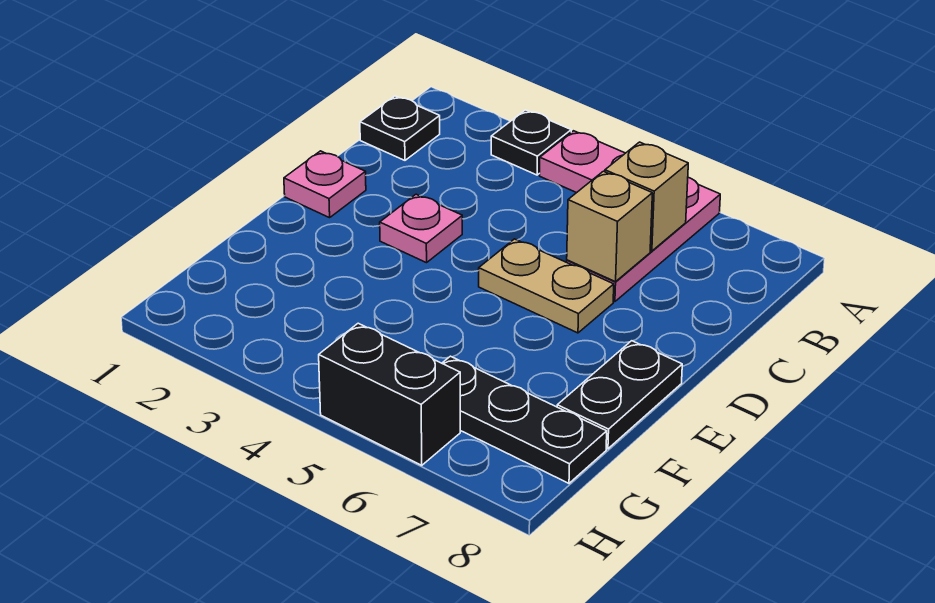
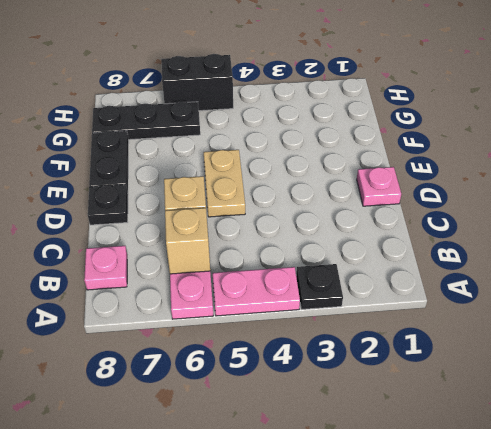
black plate B1 level 1 -> black plate D8 level 1
pink plate D3 level 1 -> pink plate B8 level 1
tan plate D5:D6 level 1 -> tan plate D5:E5 level 1

